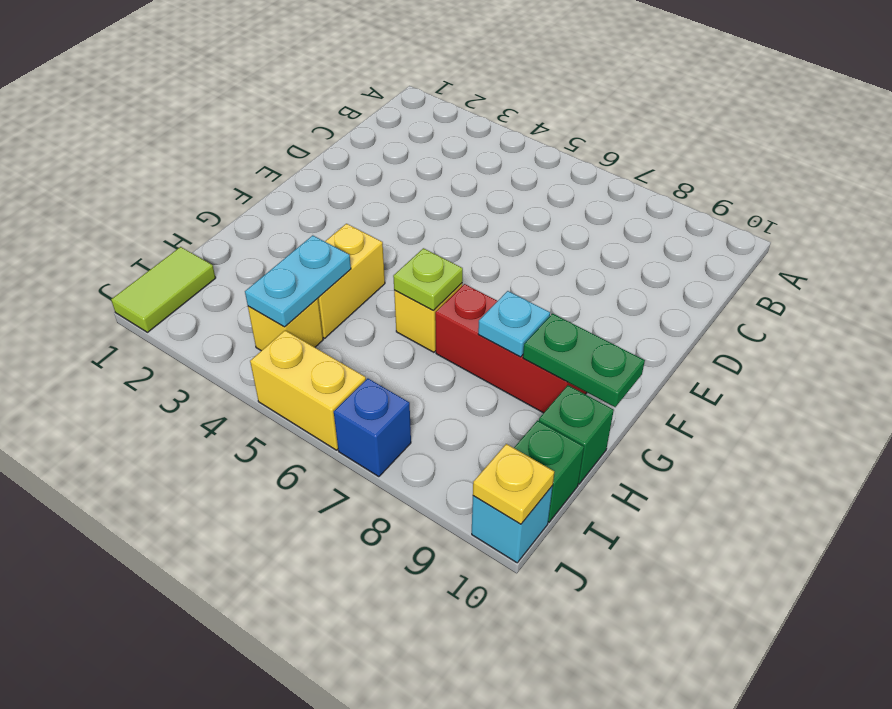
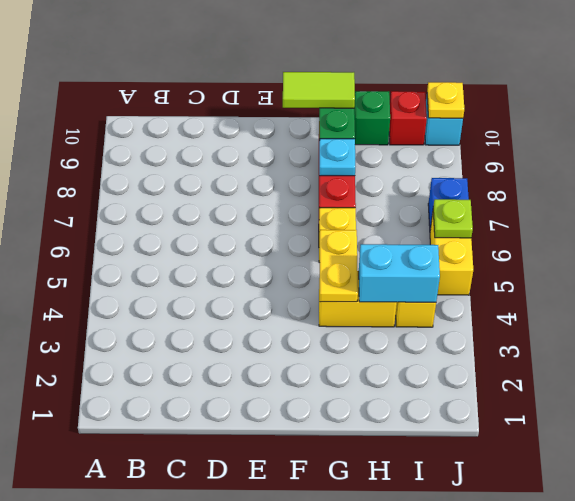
none -> yellow plate G4:G5 level 2
lime plate G6 level 2 -> lime plate J6 level 2
cyan plate H4:I4 level 2 -> cyan brick H4:I4 level 2
lime tile I1:J1 level 1 -> lime tile F10:G10 level 3
green brick I10 level 1 -> red brick I10 level 1

